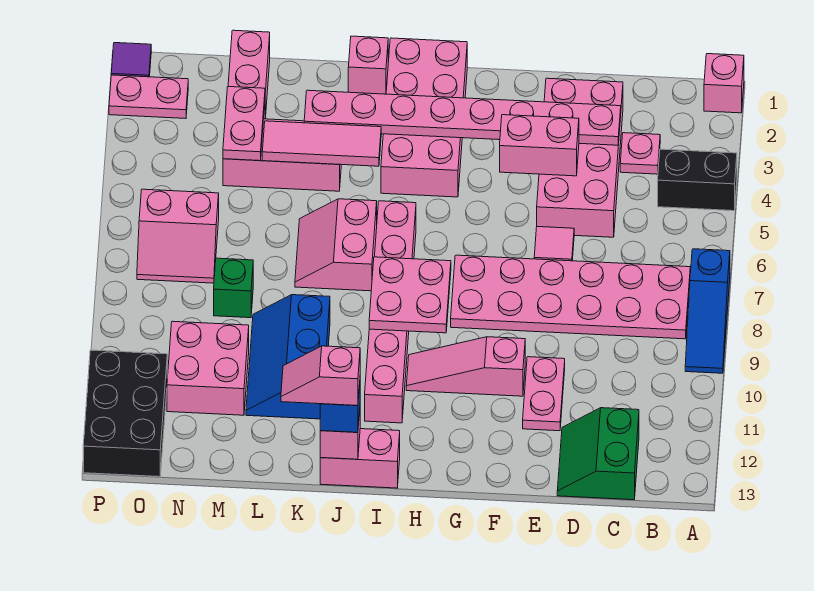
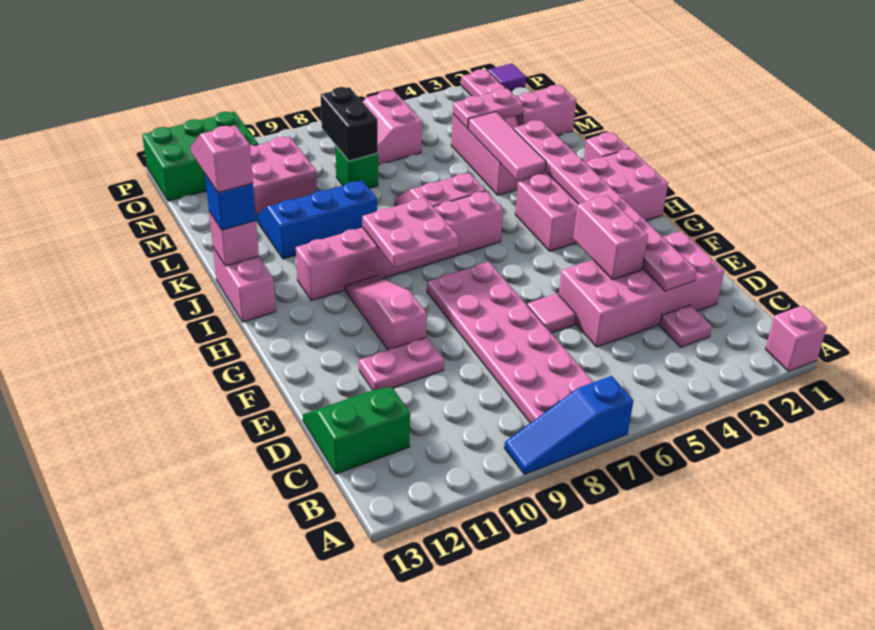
black brick A4:B4 level 1 -> black brick M8:N8 level 2
black brick O11:P13 level 1 -> green brick O11:P13 level 1

